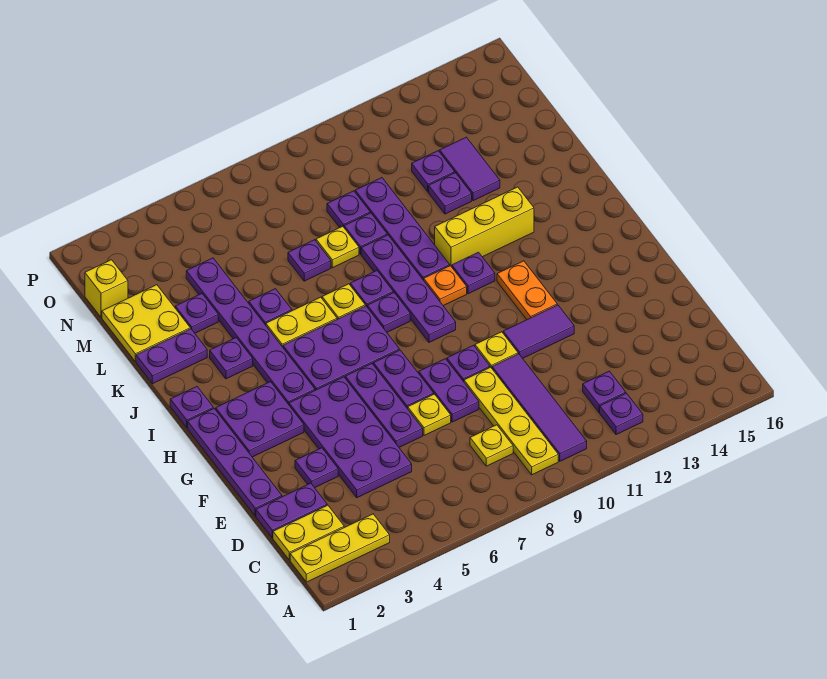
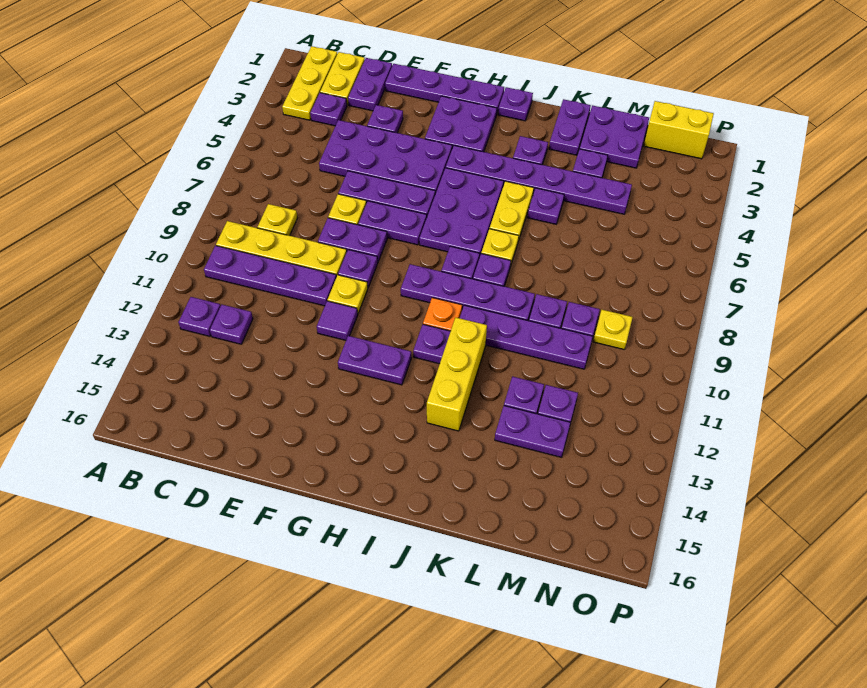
purple tile B10:E10 level 1 -> purple plate B10:E10 level 1
purple tile F11:F12 level 1 -> purple tile F11 level 1
orange plate G12:H12 level 1 -> purple plate G12:H12 level 1
yellow plate L1:M2 level 1 -> purple plate L1:M2 level 1
purple plate L7 level 1 -> purple plate C3 level 1
yellow plate L8 level 1 -> yellow plate N9 level 1
purple tile L13:M13 level 1 -> purple plate L13:M13 level 1
yellow brick N1 level 1 -> yellow brick N1:O1 level 1

